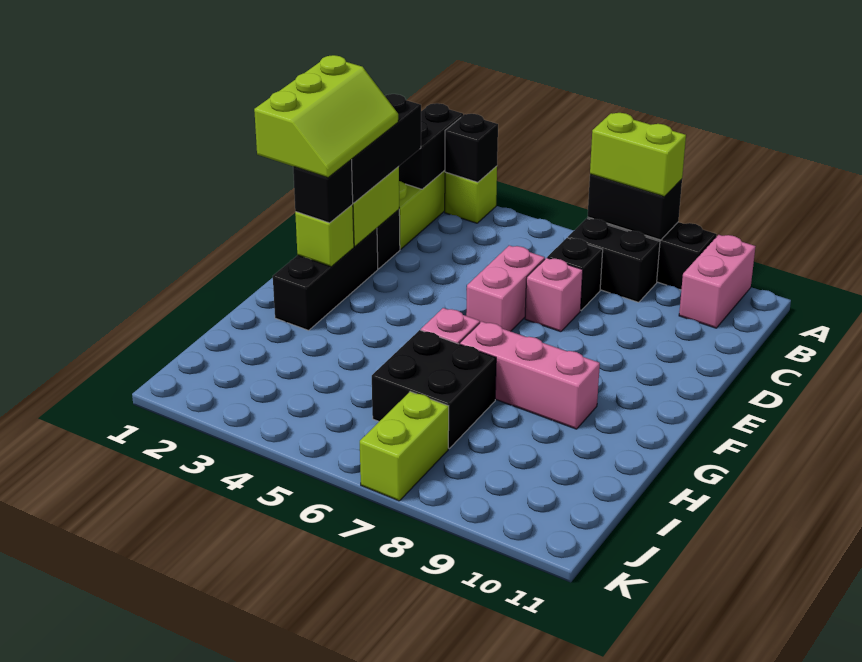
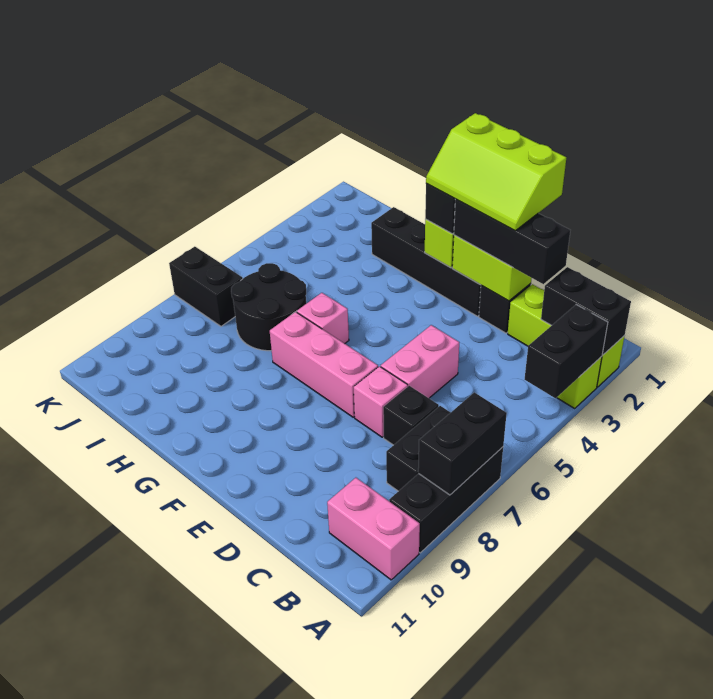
black brick A3 level 2 -> black brick A3:A4 level 2
lime brick A7:A8 level 3 -> none
pink brick D6:E6 level 1 -> pink brick D5:D6 level 1
black brick E2:G2 level 1 -> black brick E2:H2 level 1
pink brick G7:G9 level 1 -> pink brick E7:G7 level 1
black brick H6:I7 level 1 -> black round brick H6:I7 level 1
lime brick J7:K7 level 1 -> black brick J7:K7 level 1

